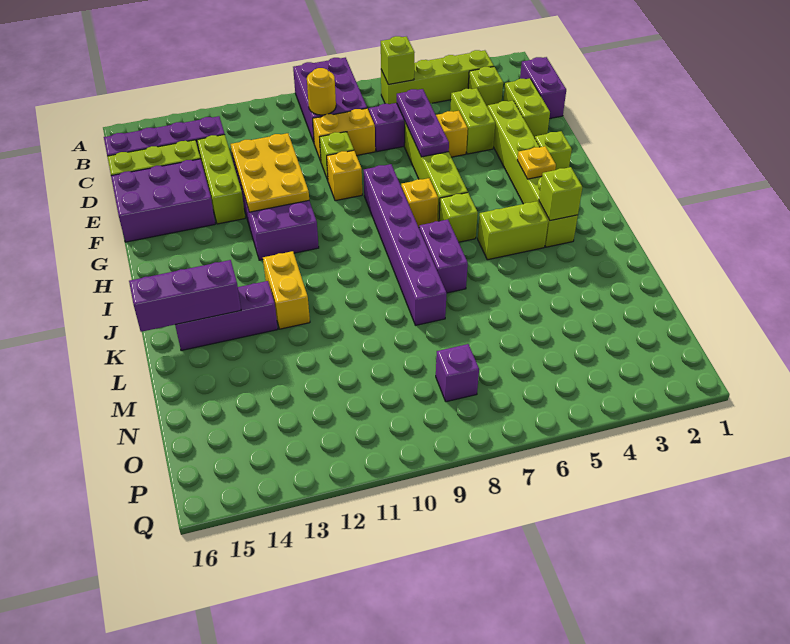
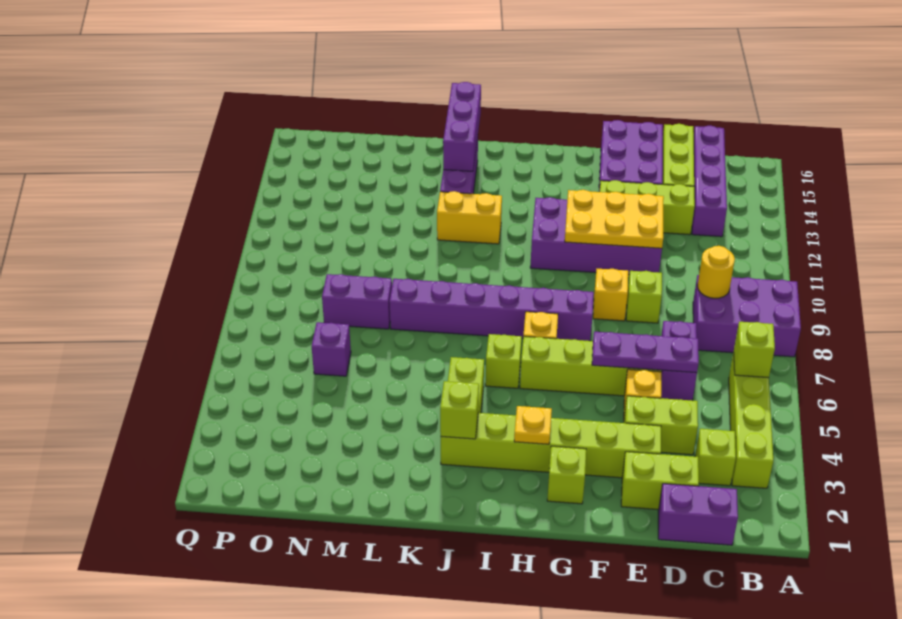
yellow brick D8:D9 level 1 -> none
purple brick J7:K7 level 1 -> purple brick M8:N8 level 1
purple brick O8 level 1 -> purple brick N6 level 1

